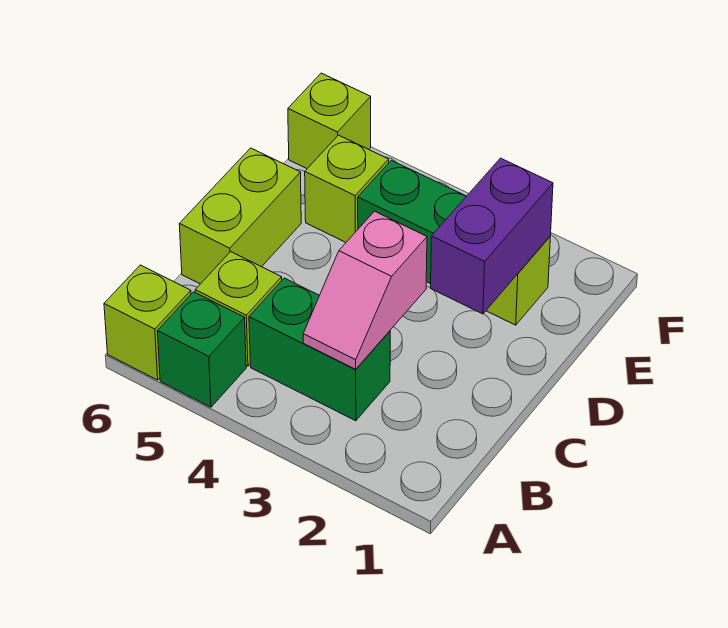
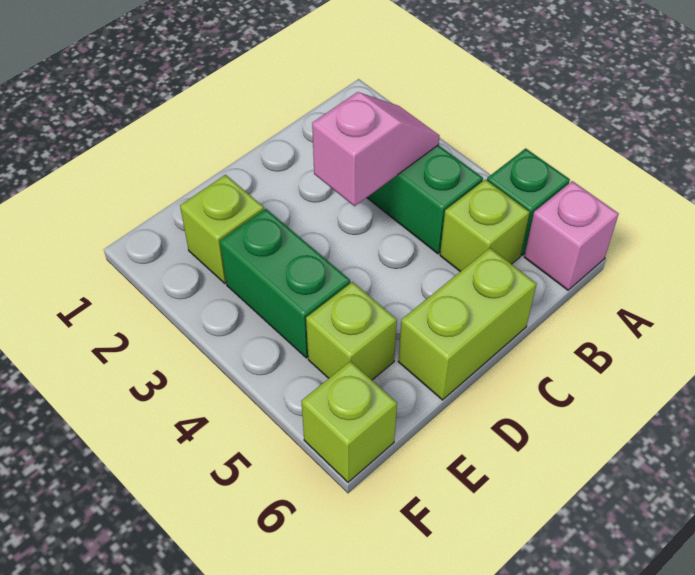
lime brick A6 level 1 -> pink brick A6 level 1
purple brick D2:E2 level 2 -> none

